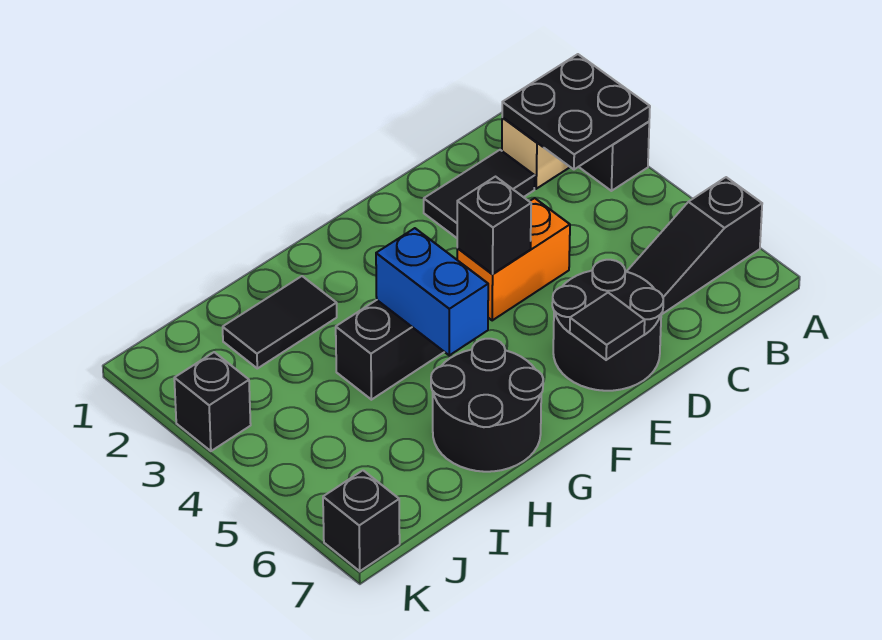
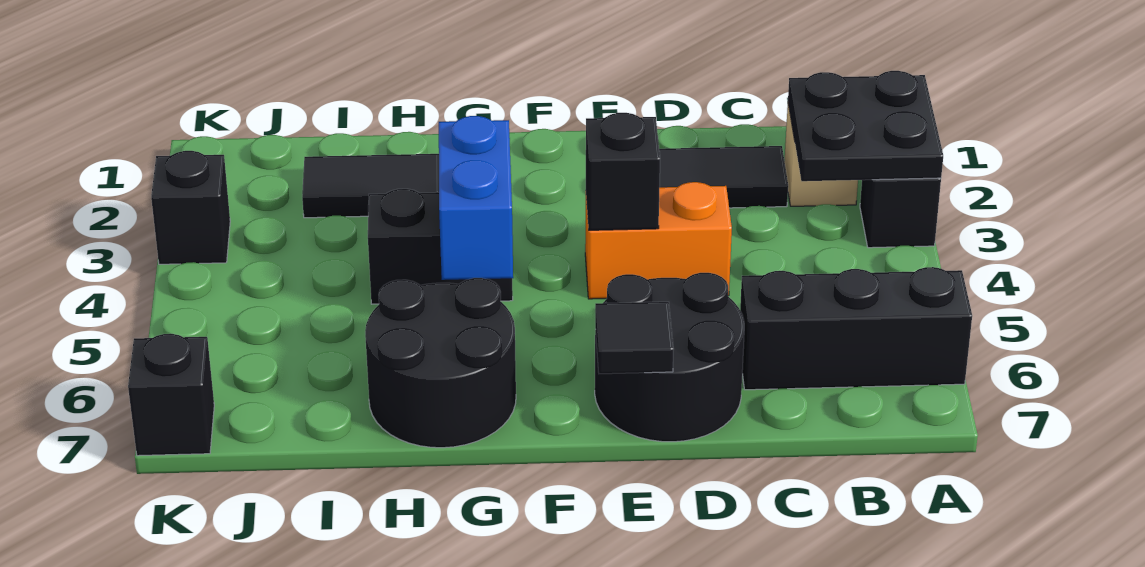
black slope A6:C6 level 1 top A -> black brick A6:C6 level 1

